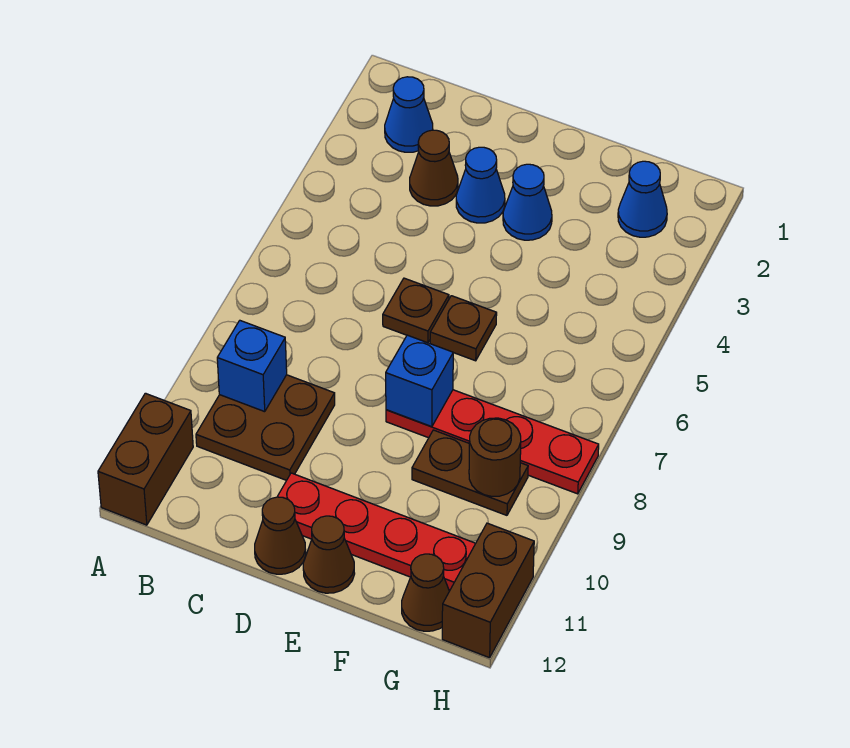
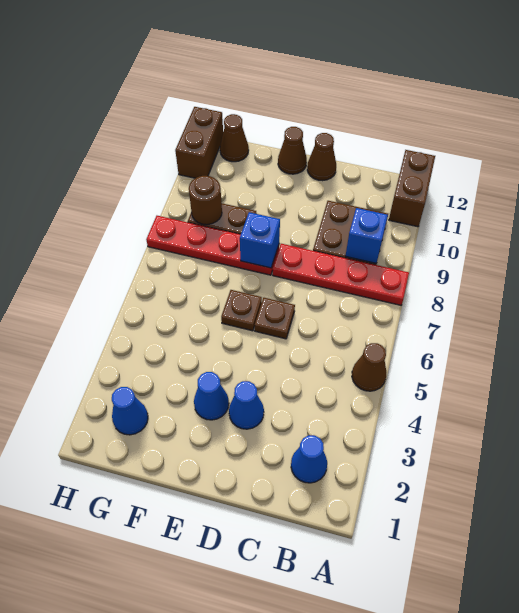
brown cone C3 level 1 -> brown cone A5 level 1
red plate D11:G11 level 1 -> red plate A8:D8 level 1

